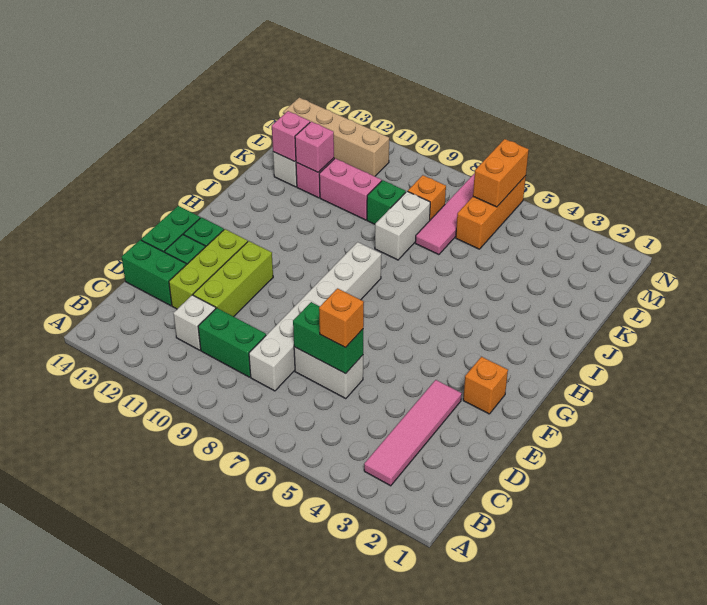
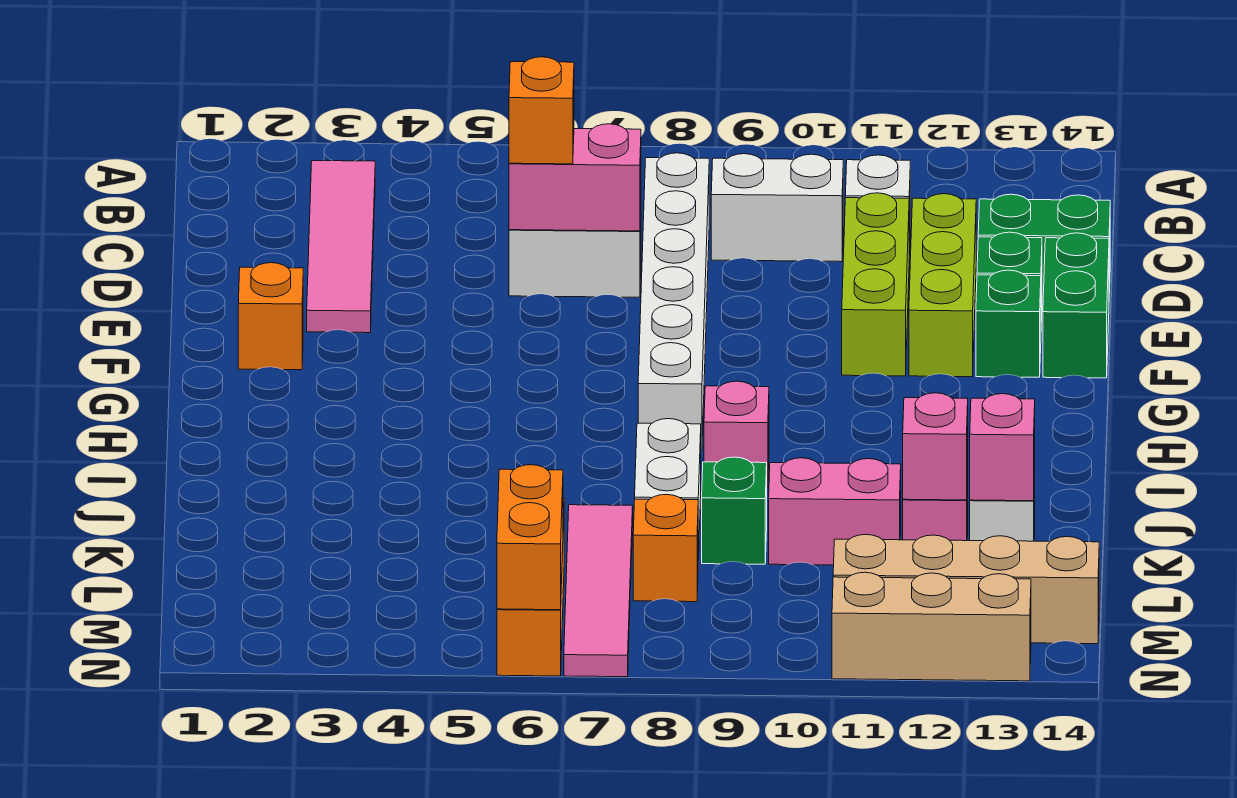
green brick C9:C10 level 1 -> white brick C9:C10 level 1
green brick D6:D7 level 2 -> pink brick D6:D7 level 2
none -> pink brick I9 level 1
none -> tan brick N11:N13 level 1

